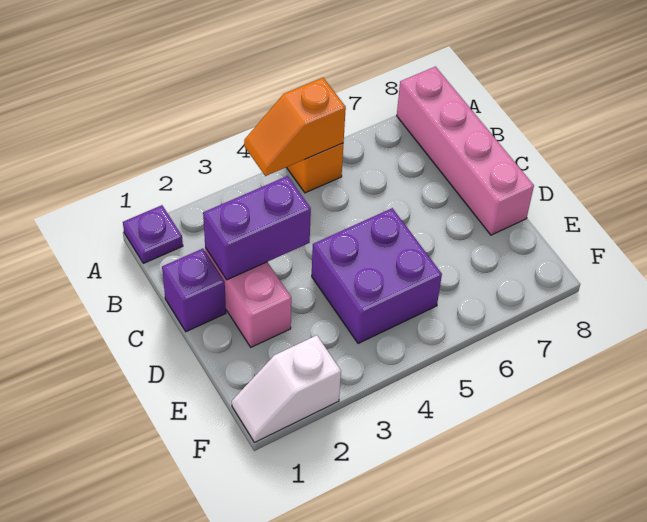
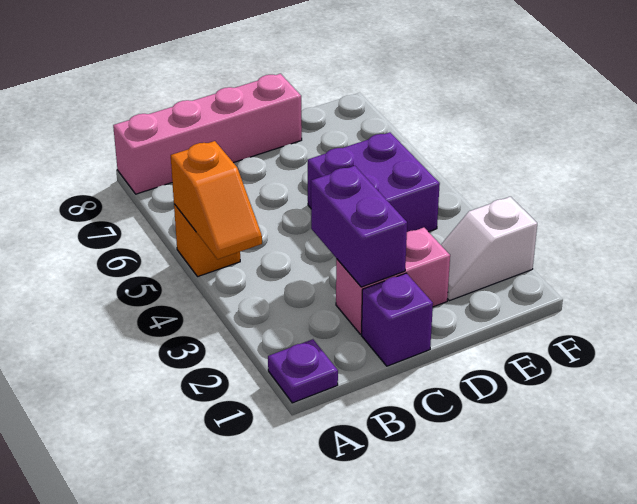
white slope F1:F2 level 1 top 2 -> white slope E2:F2 level 1 top F

